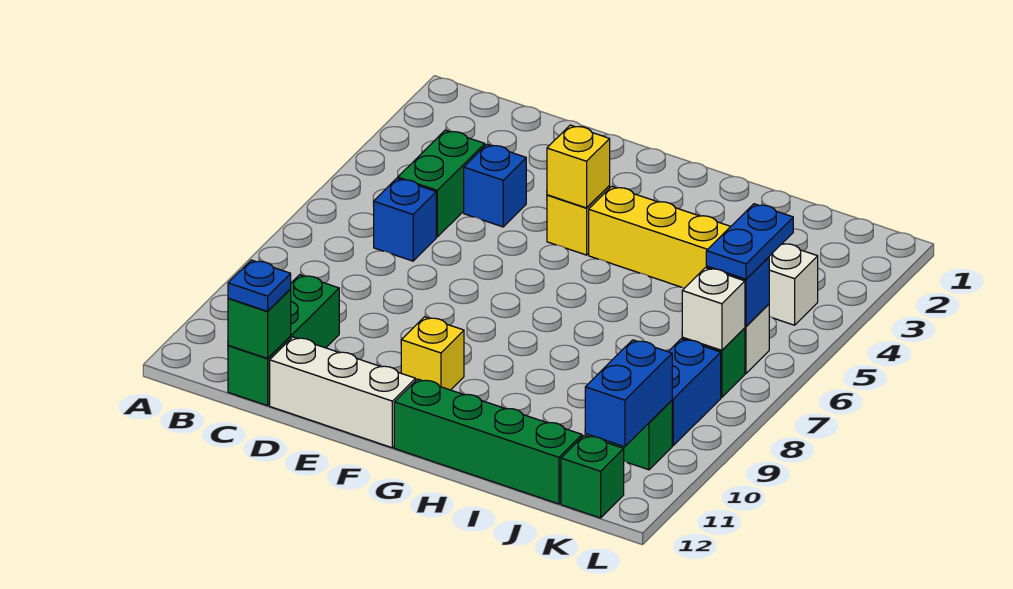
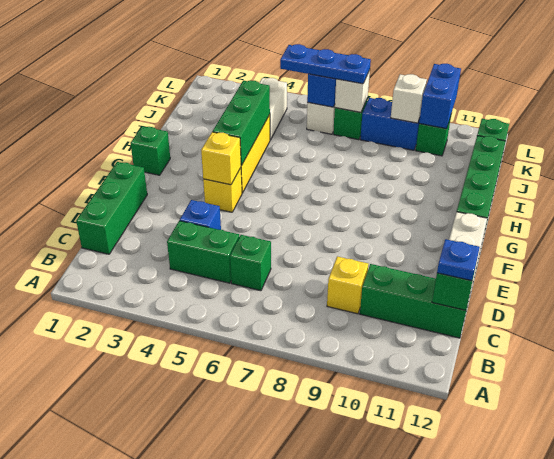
none -> green brick C1:E1 level 1
blue brick C6 level 1 -> green brick C6 level 1
yellow brick F10 level 1 -> yellow brick C9 level 1
none -> green brick G1 level 1
none -> green brick G4:I4 level 2
blue plate K5:K6 level 3 -> blue plate K5:K7 level 3
none -> white brick K9 level 2
blue brick K10:K11 level 2 -> blue brick K10:L10 level 2

